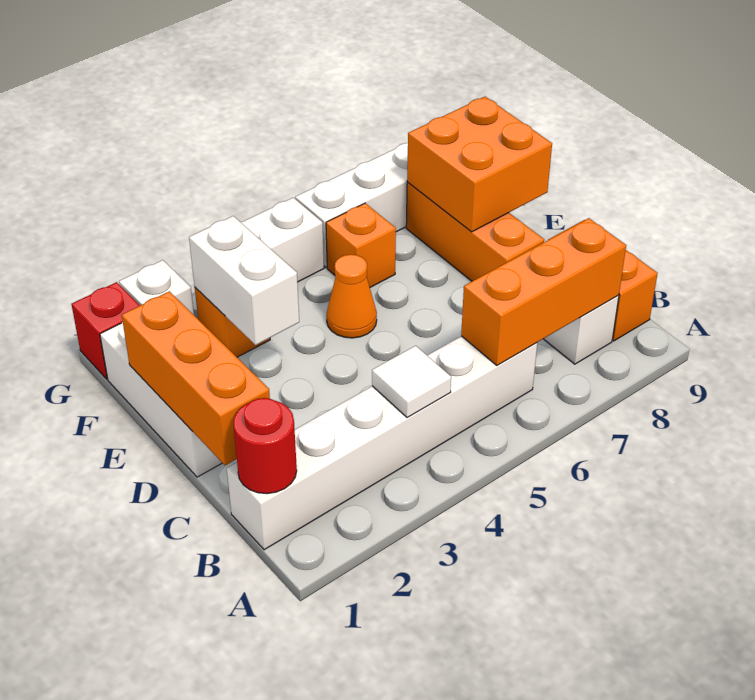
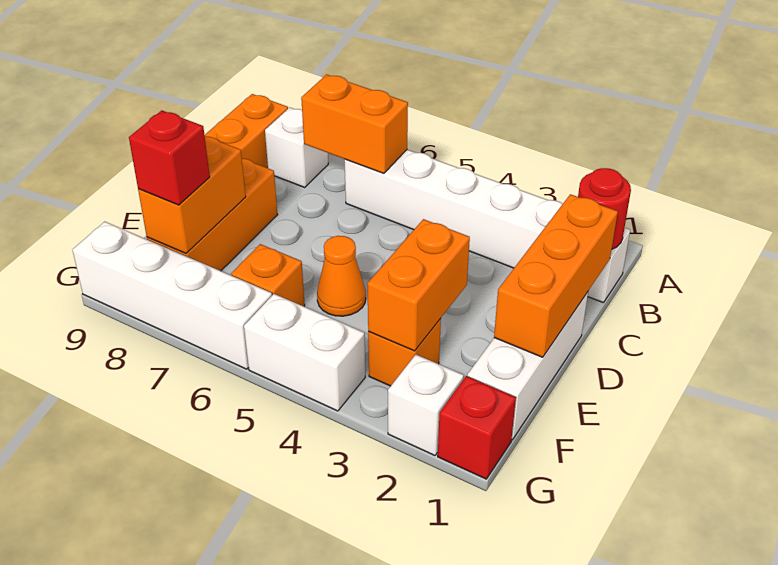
white tile B4 level 2 -> none
orange brick B6:B8 level 2 -> orange brick B6:B7 level 2
white brick E3:F3 level 2 -> orange brick E3:F3 level 2
orange brick E8:F9 level 2 -> orange brick E8:F8 level 2
none -> red brick F8 level 3

